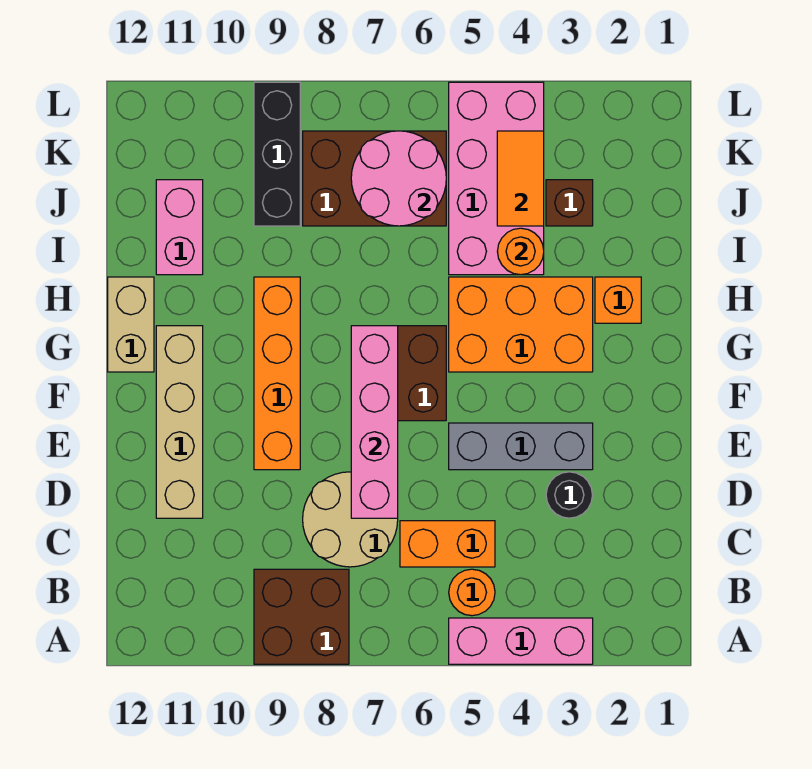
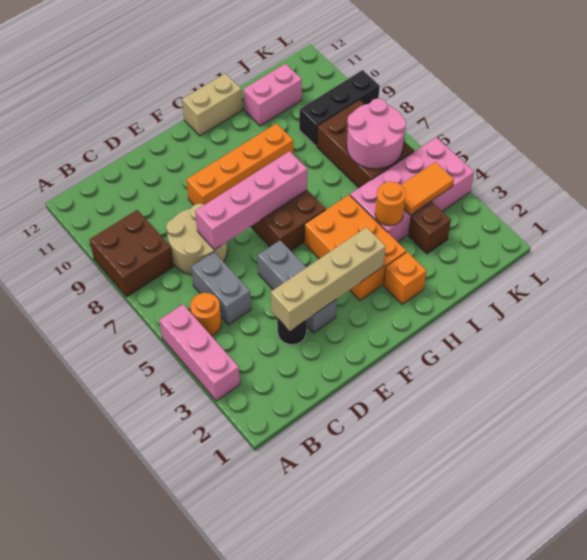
orange brick C5:C6 level 1 -> grey brick C5:C6 level 1
tan brick D11:G11 level 1 -> tan brick D3:G3 level 2

